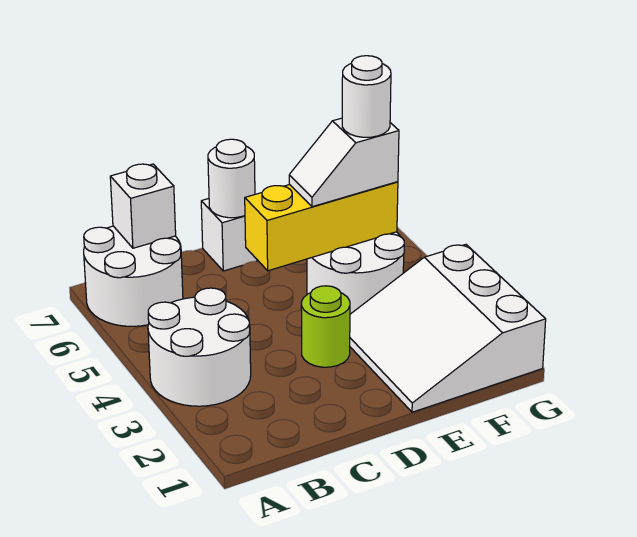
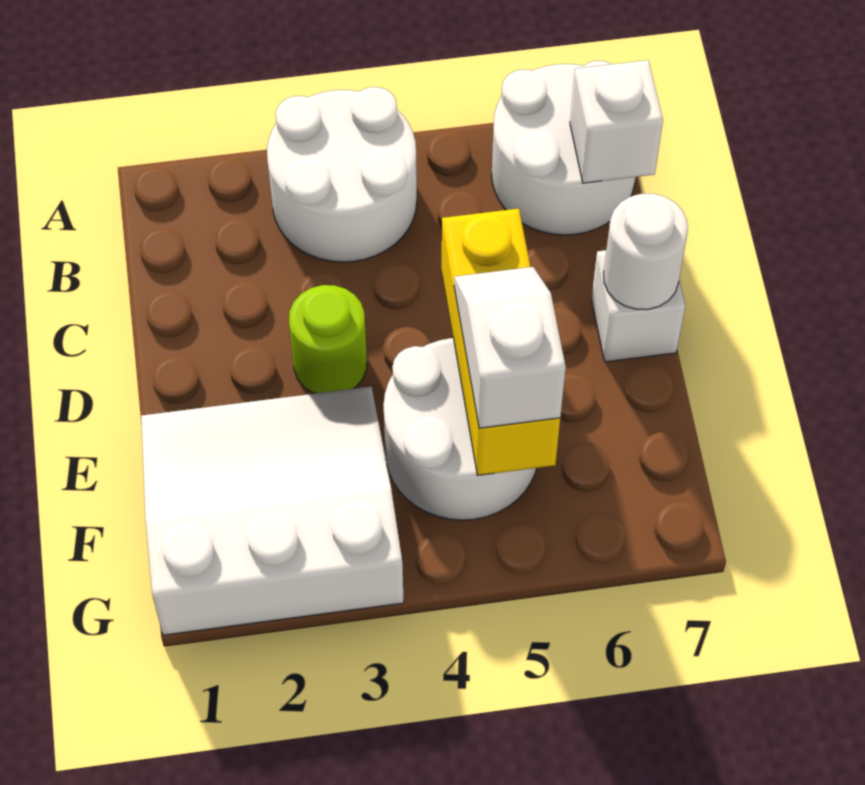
white round brick F5 level 4 -> none

